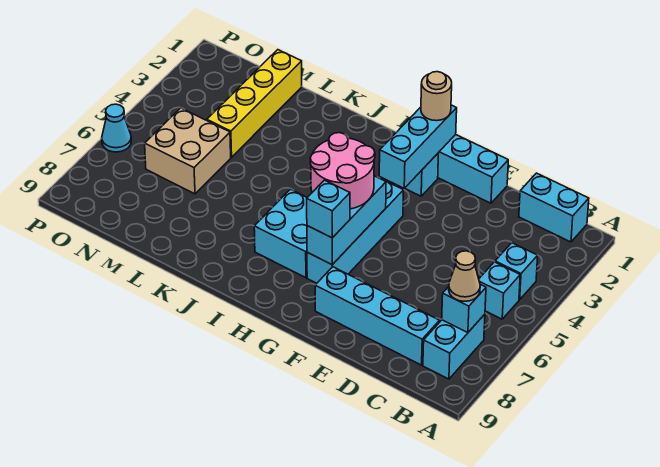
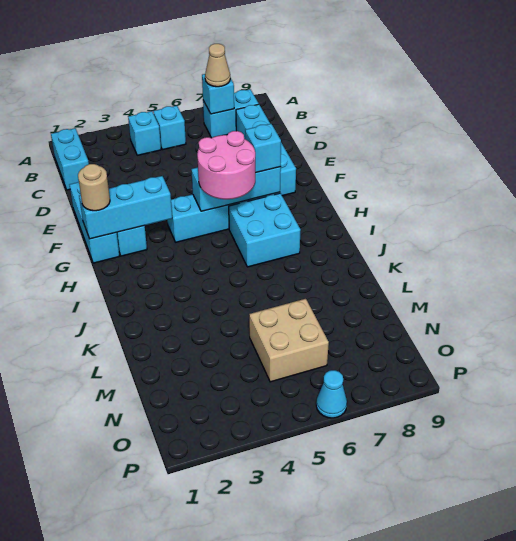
yellow brick M1:M4 level 1 -> none

